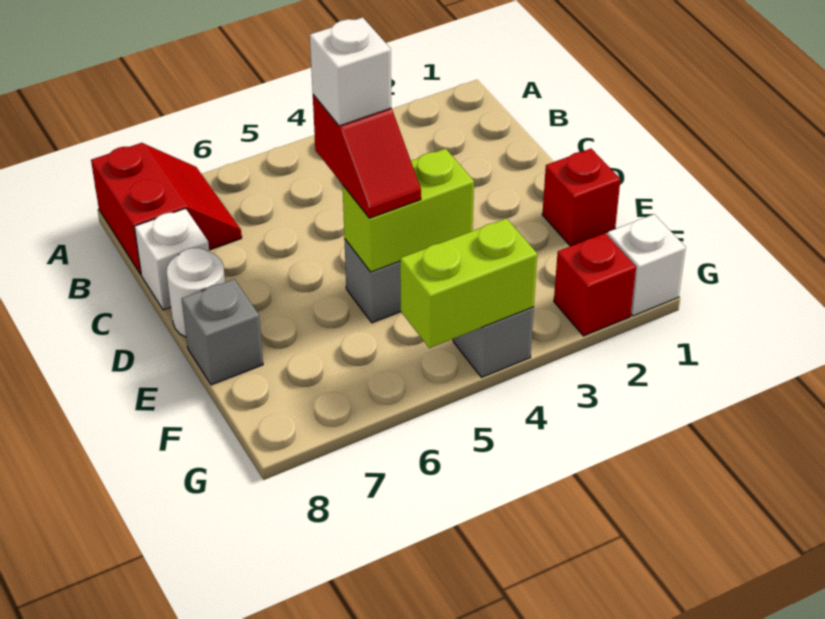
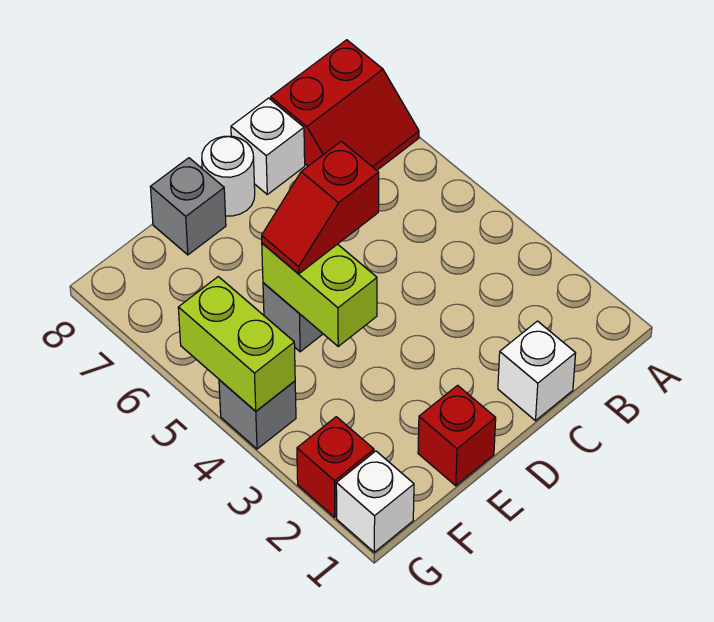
white brick D5 level 4 -> white brick C1 level 1

